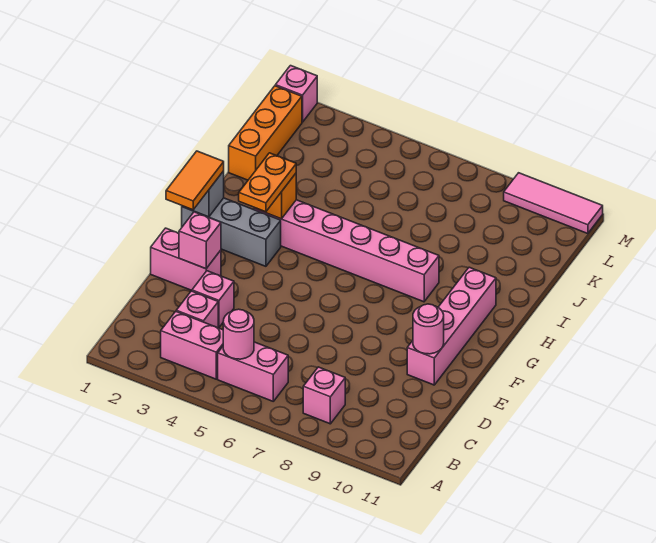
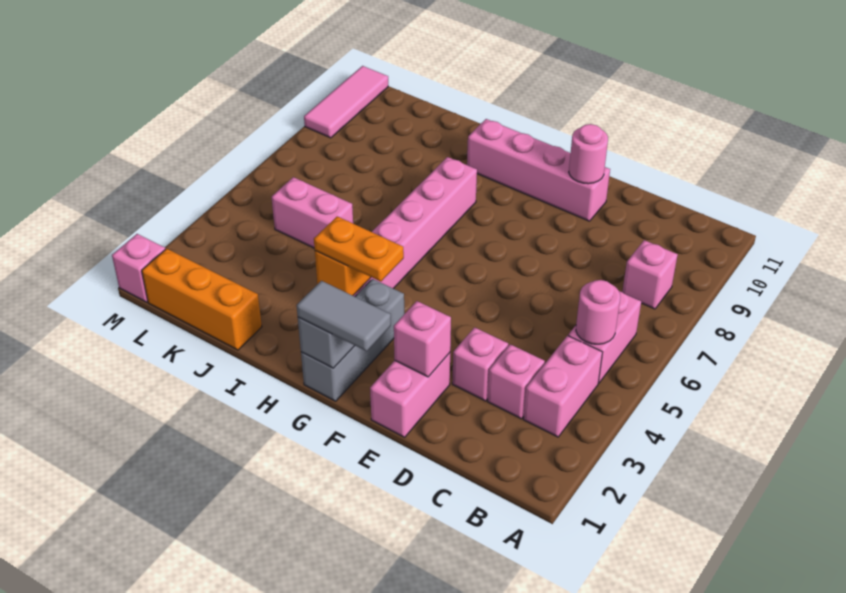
orange tile F1:G1 level 3 -> grey tile F1:G1 level 3
none -> pink brick J5:K5 level 1

